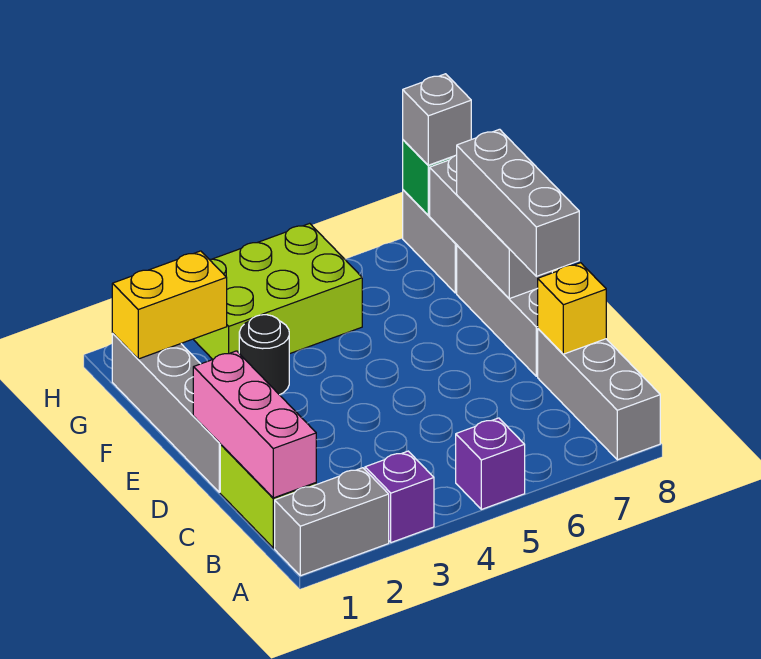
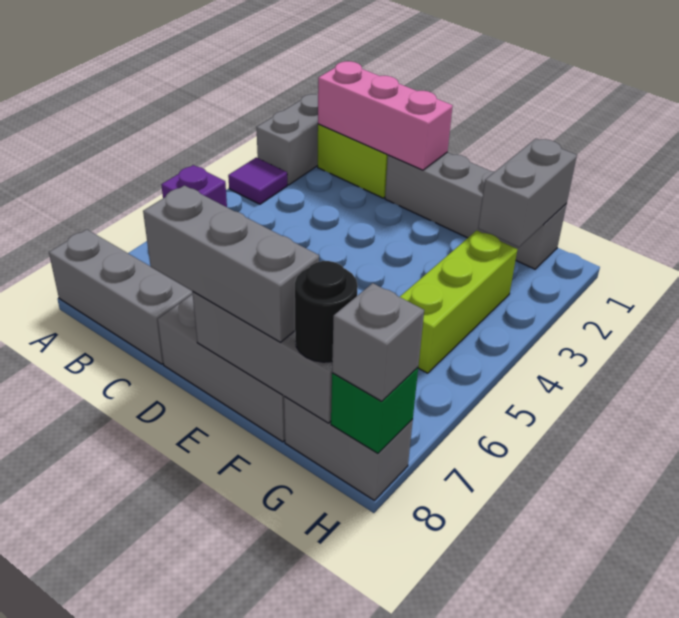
purple brick A3 level 1 -> purple tile A3 level 1
yellow brick C8 level 2 -> none
black round brick F3 level 1 -> black round brick G8 level 3
yellow brick G1:G2 level 2 -> grey brick G1:G2 level 2
lime brick G3:H5 level 1 -> lime brick G3:G5 level 1

